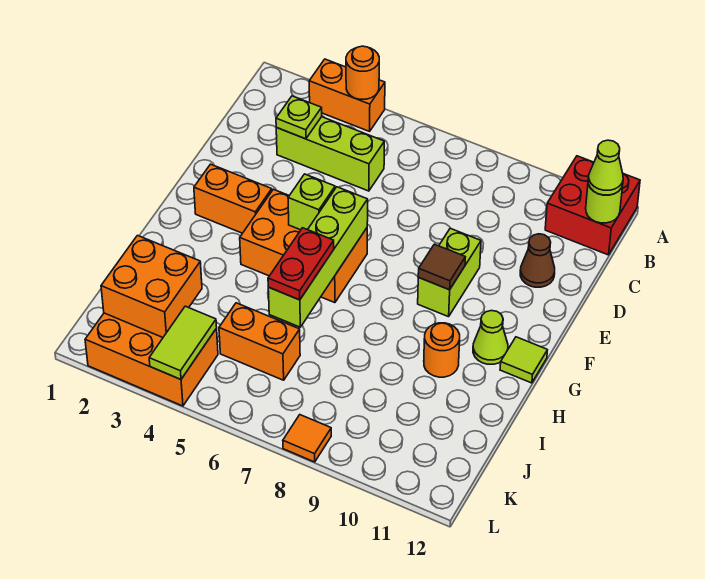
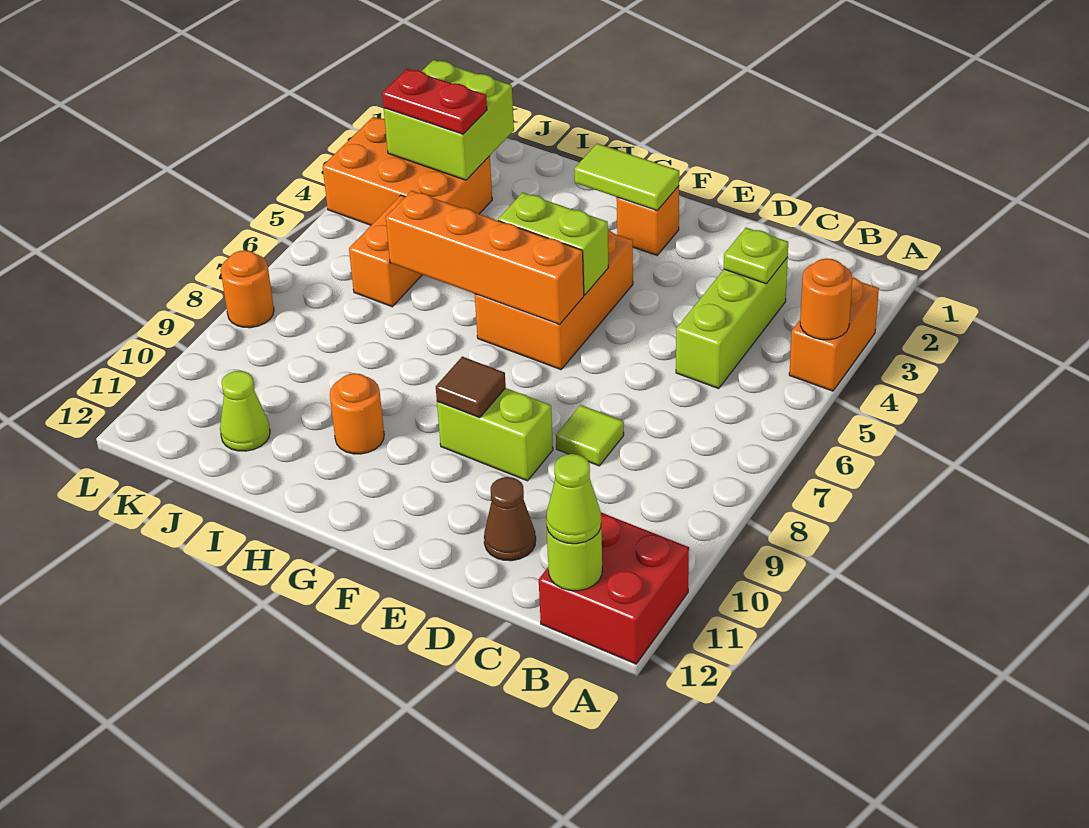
orange brick F2:F3 level 1 -> orange brick F2 level 1
lime brick F5 level 2 -> lime brick F5:G5 level 2
lime brick F6:I6 level 2 -> orange brick F6:I6 level 2
lime cone G11 level 1 -> lime cone J11 level 1
lime tile G12 level 1 -> lime tile D8 level 1
red plate H6:I6 level 3 -> red plate J3:K3 level 3
orange brick J2:K3 level 2 -> lime brick J2:K3 level 2
orange brick K2:L4 level 1 -> orange brick J3:L4 level 1
lime tile K4:L4 level 2 -> lime tile F2:G2 level 2
orange tile L8 level 1 -> orange round brick L8 level 1

